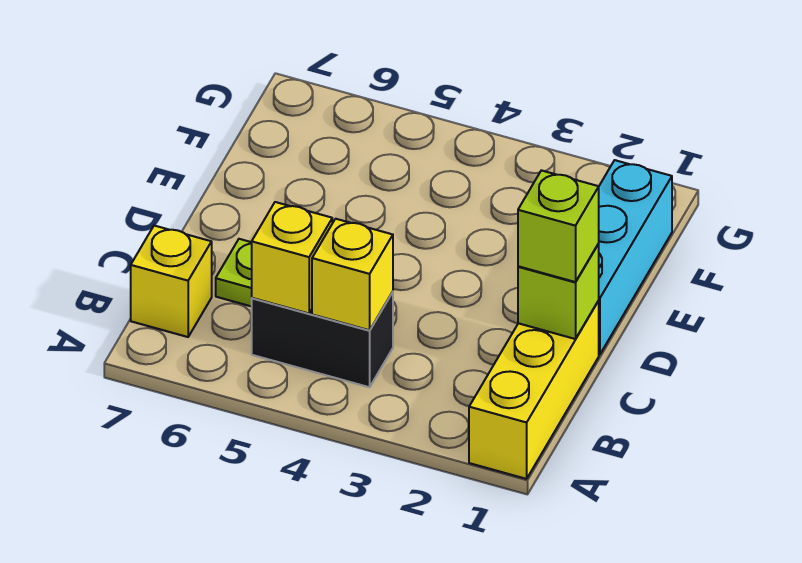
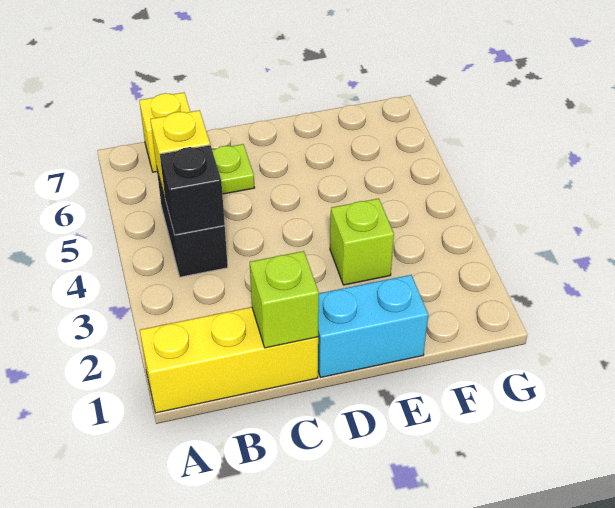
yellow brick B4 level 2 -> black brick B4 level 2
lime brick C1 level 3 -> lime brick E3 level 1
cyan brick D1:F1 level 1 -> cyan brick D1:E1 level 1

